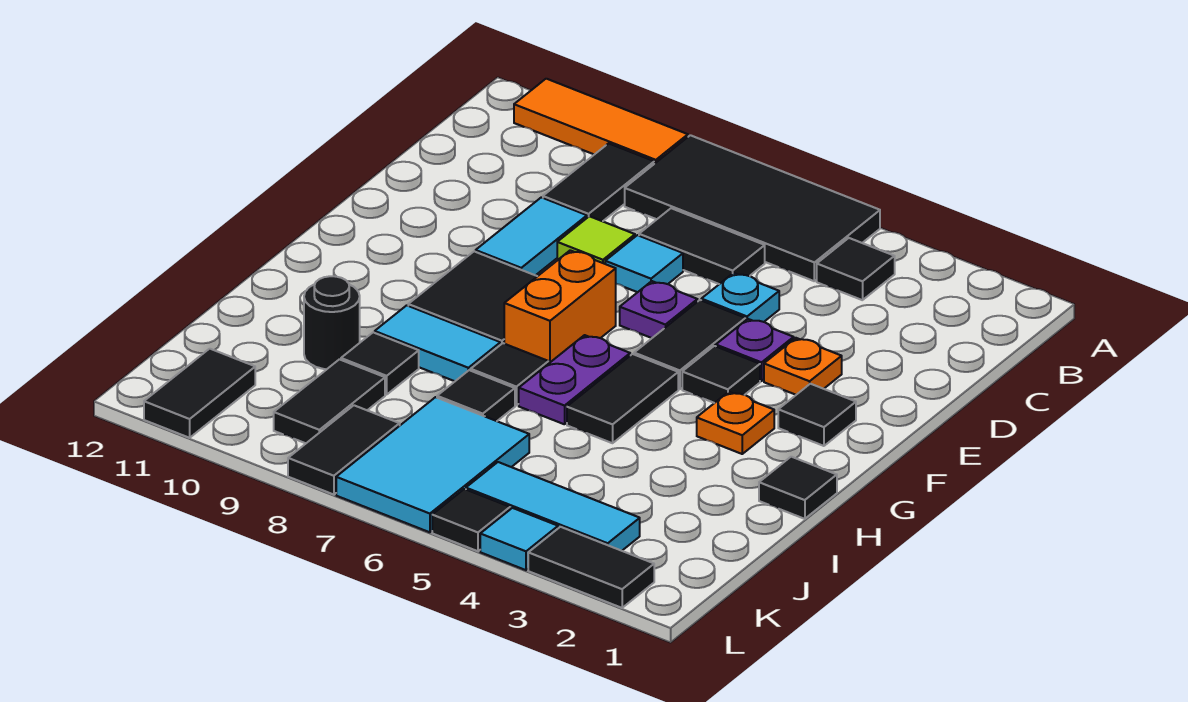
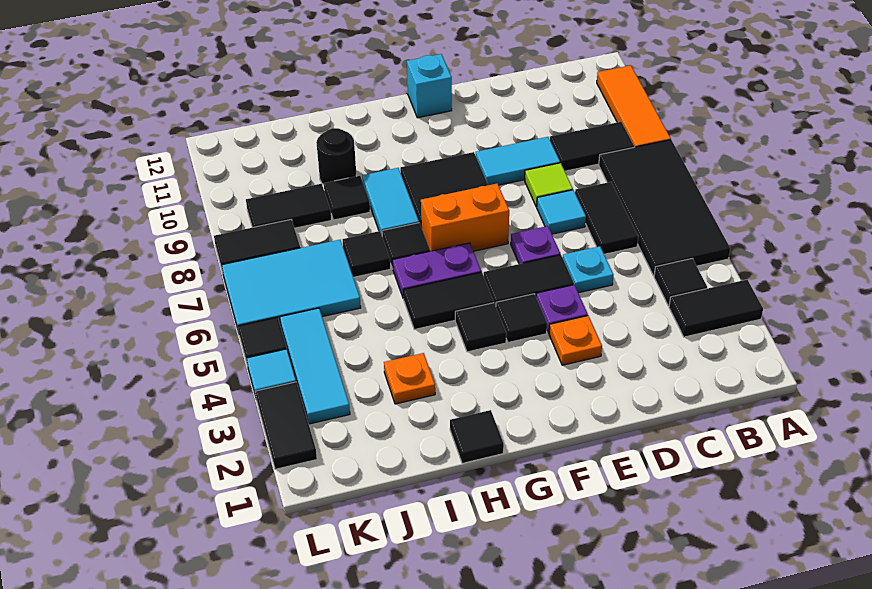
black tile F2 level 1 -> black tile G4 level 1
none -> cyan brick F12 level 1
orange plate G3 level 1 -> orange plate I3 level 1
black tile K11:L11 level 1 -> black tile A3:B3 level 1

